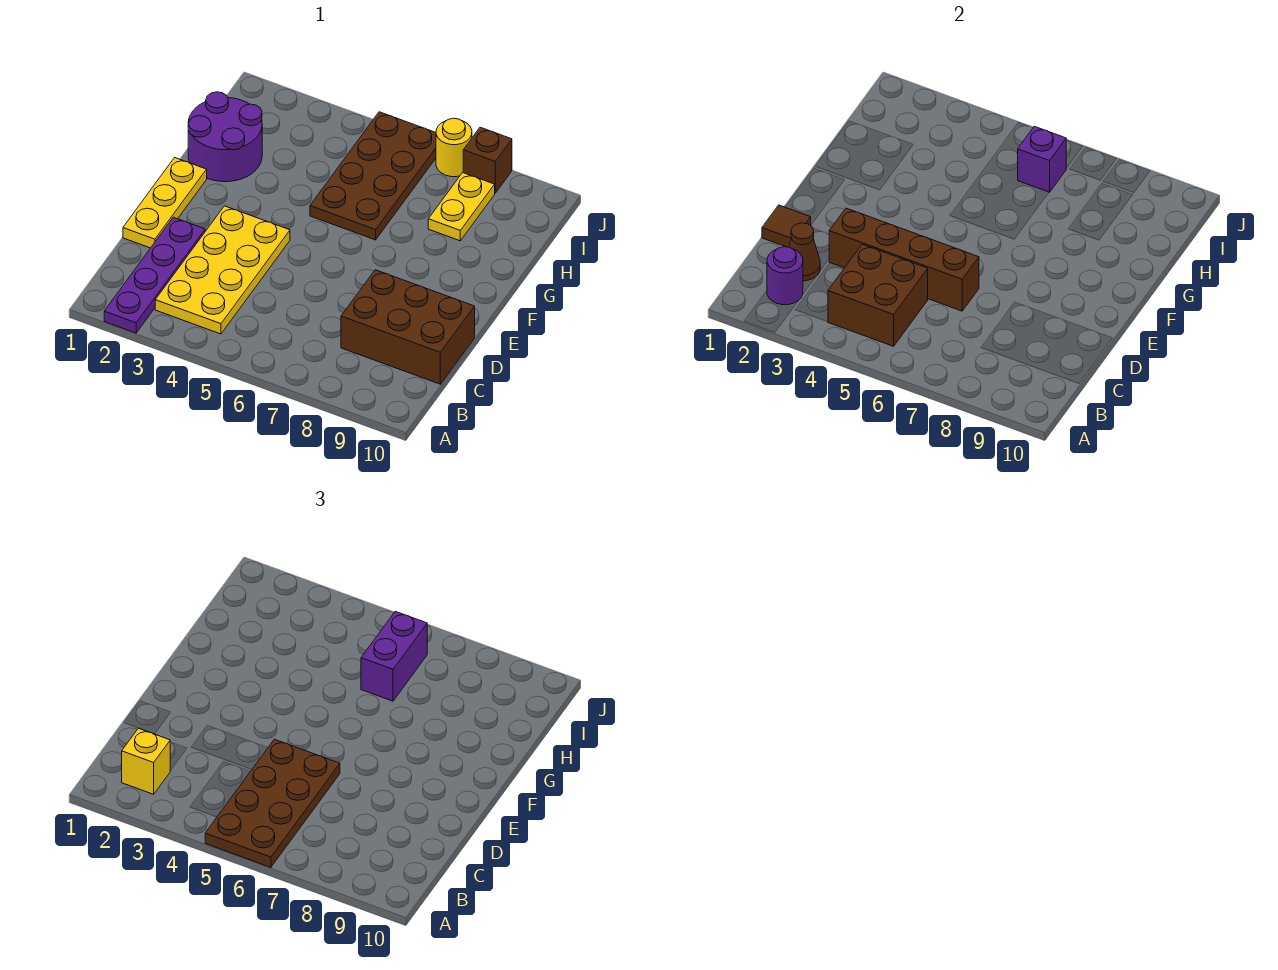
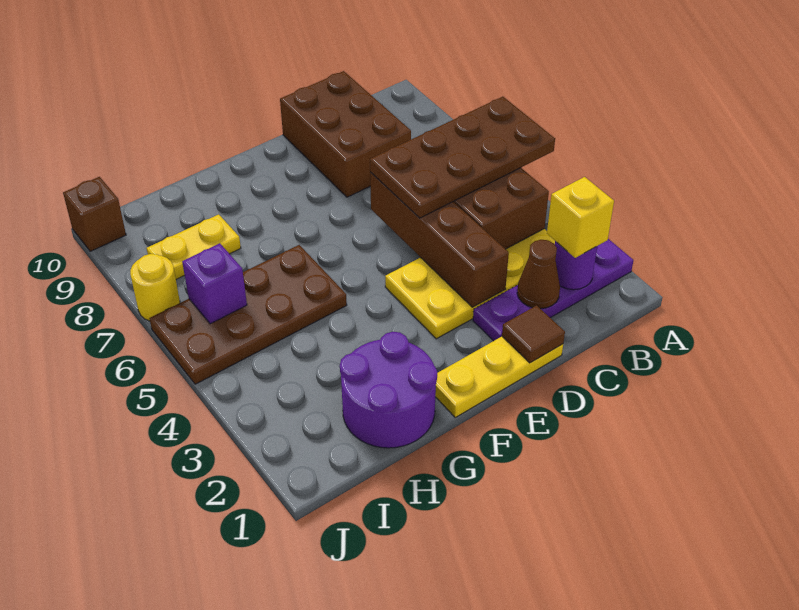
purple brick H6:I6 level 3 -> none
brown brick J8 level 1 -> brown brick J10 level 1

